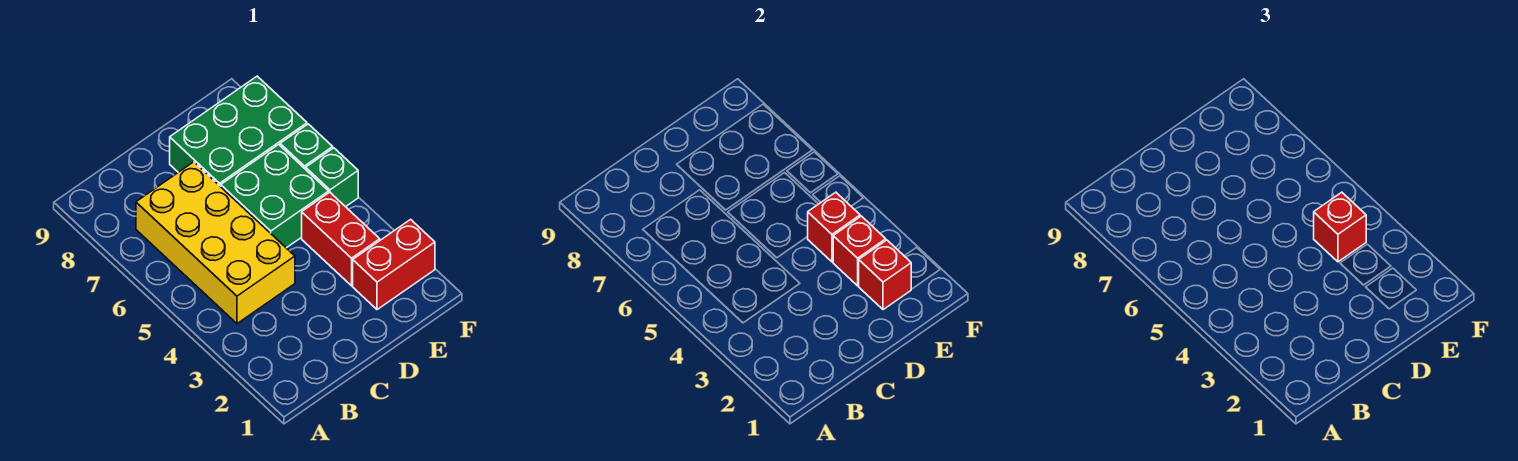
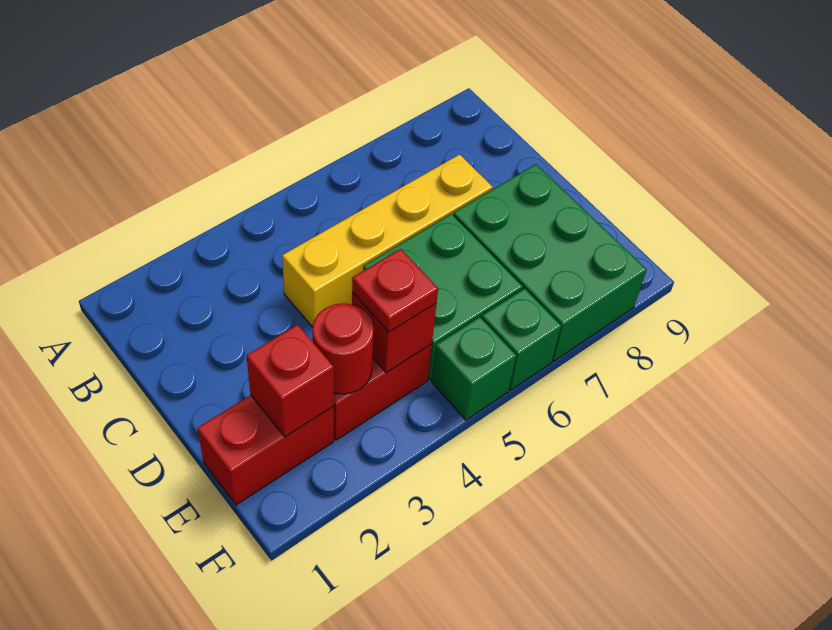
yellow brick B4:C7 level 1 -> yellow brick C4:C7 level 1
red brick E2:F2 level 1 -> red brick E1:E2 level 1
red brick E3 level 2 -> red round brick E3 level 2
red brick E4 level 3 -> red plate E4 level 3

